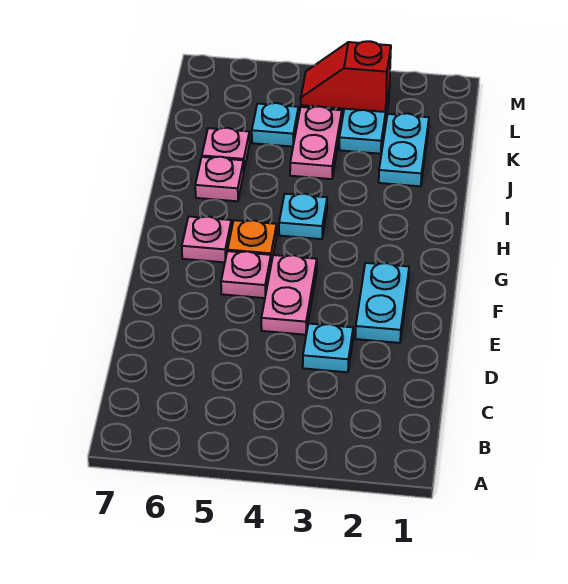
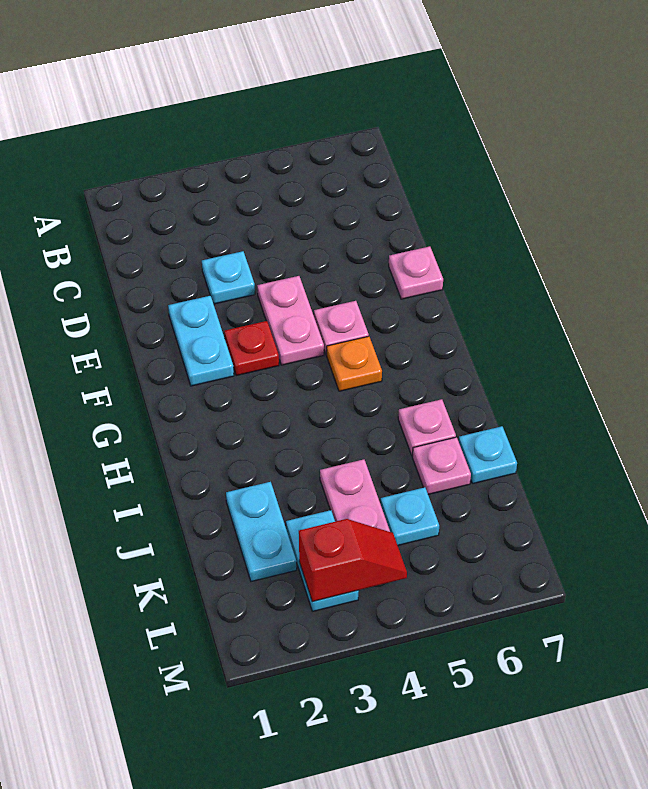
none -> red plate F3 level 1
pink plate G6 level 1 -> pink plate E7 level 1
cyan plate H4 level 1 -> cyan plate J7 level 1

